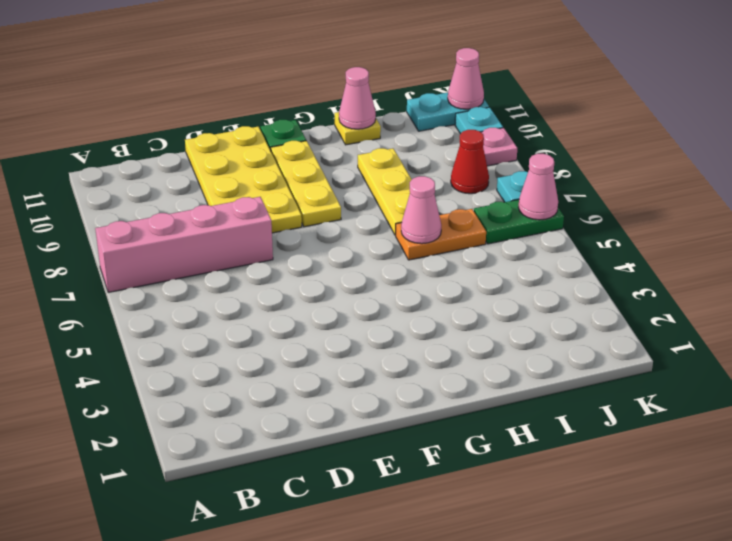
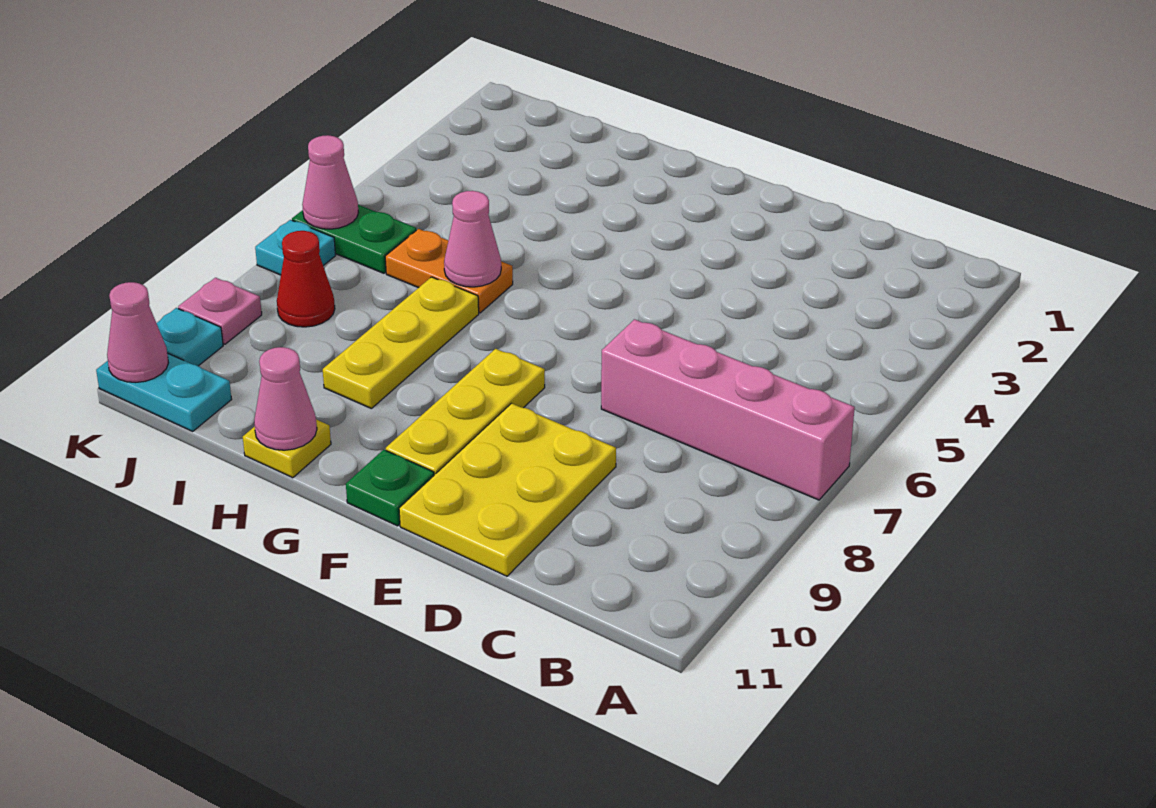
yellow plate D8:E11 level 1 -> yellow plate D9:E11 level 1

